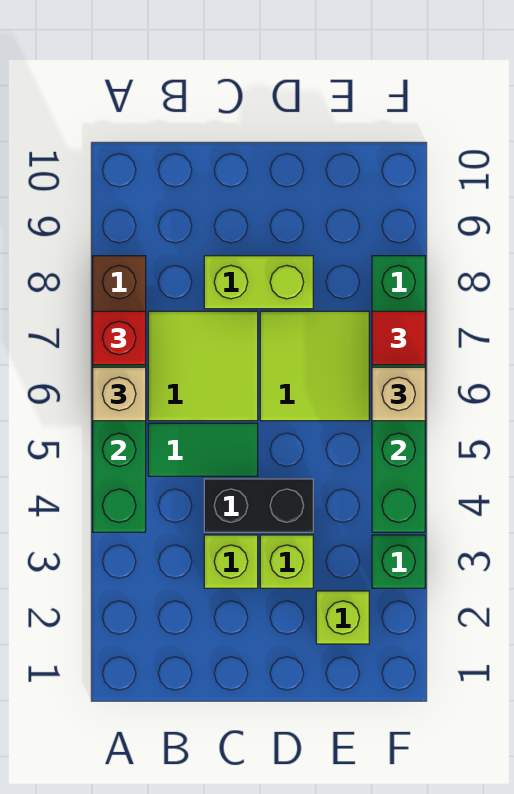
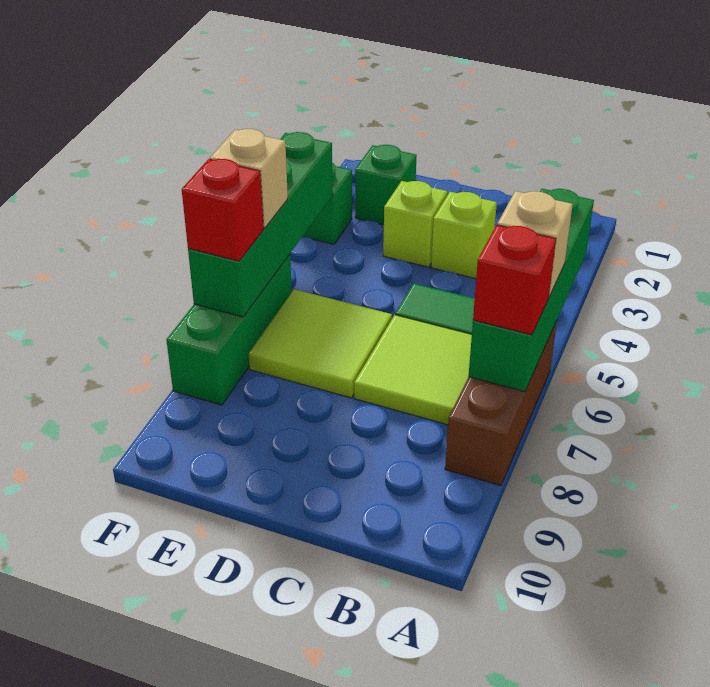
black brick C4:D4 level 1 -> none
lime brick C8:D8 level 1 -> none
lime brick E2 level 1 -> green brick E2 level 1
red tile F7 level 3 -> red brick F7 level 3

